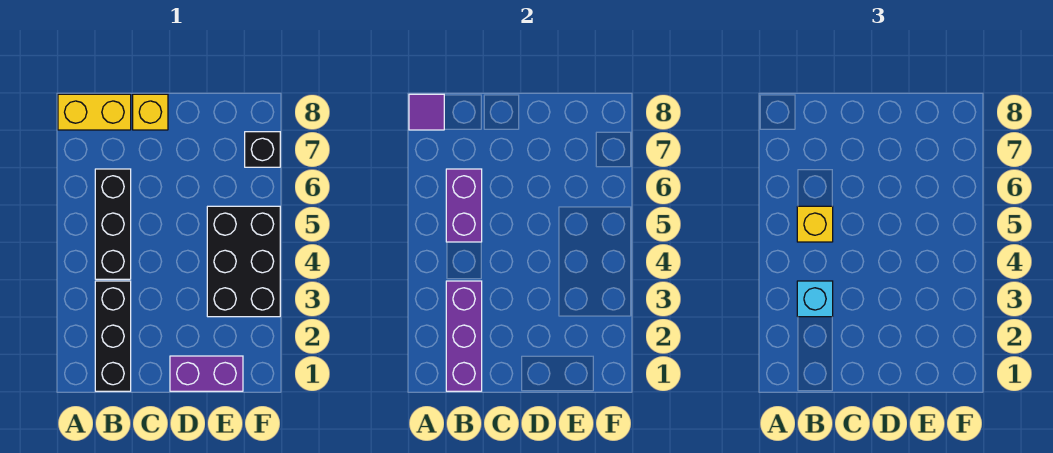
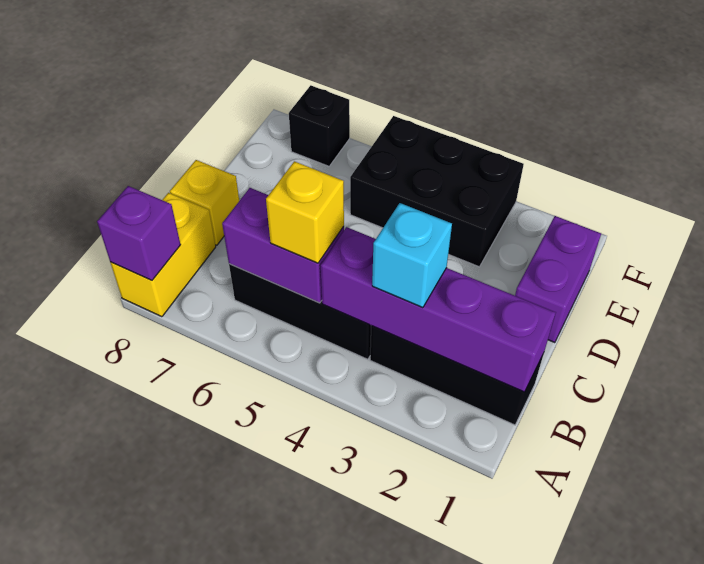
purple tile A8 level 2 -> purple brick A8 level 2
purple brick B1:B3 level 2 -> purple brick B1:B4 level 2

